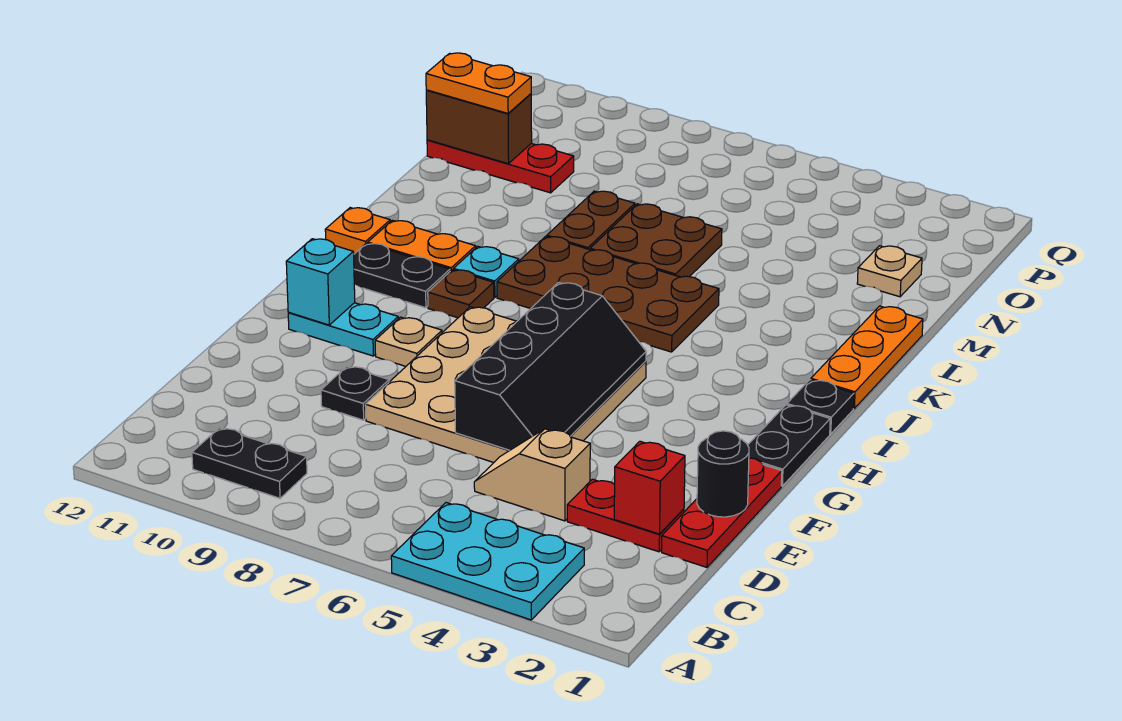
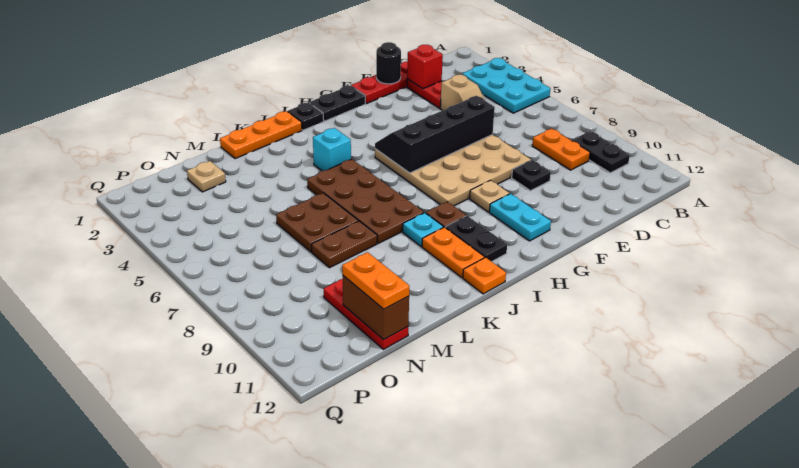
none -> orange plate C8:C9 level 1
cyan brick G11 level 2 -> cyan brick J4 level 1

